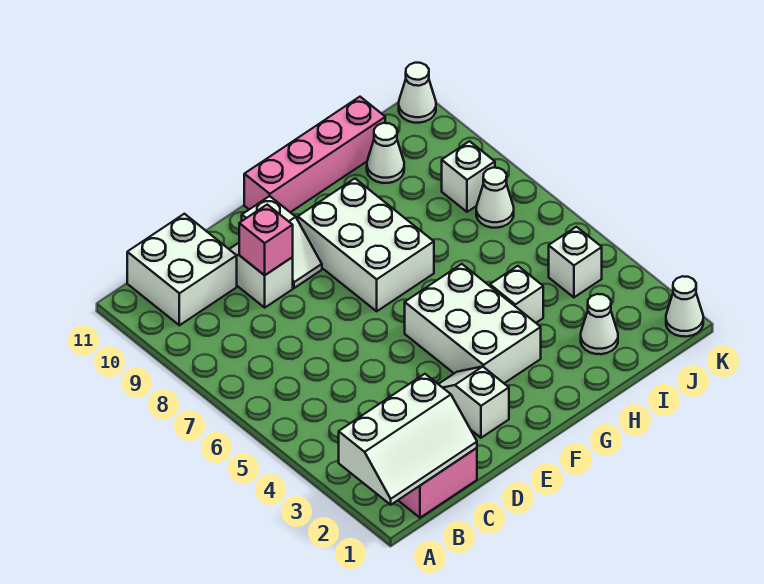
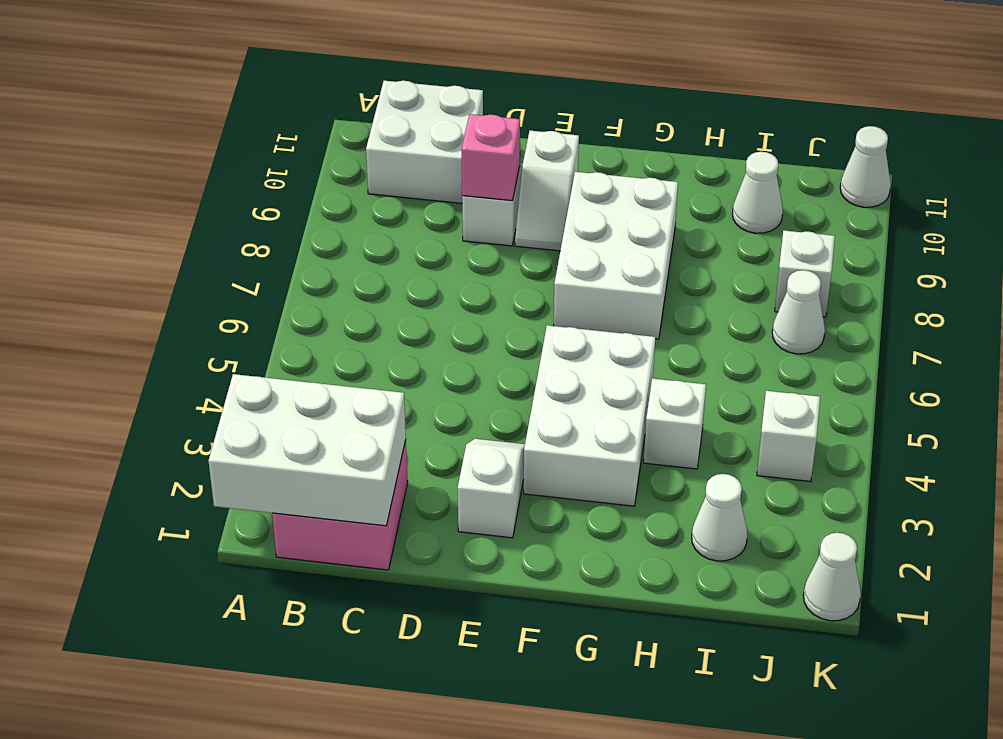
white slope A1:C2 level 2 top 2 -> white brick A1:C2 level 2
pink brick F11:I11 level 1 -> none

